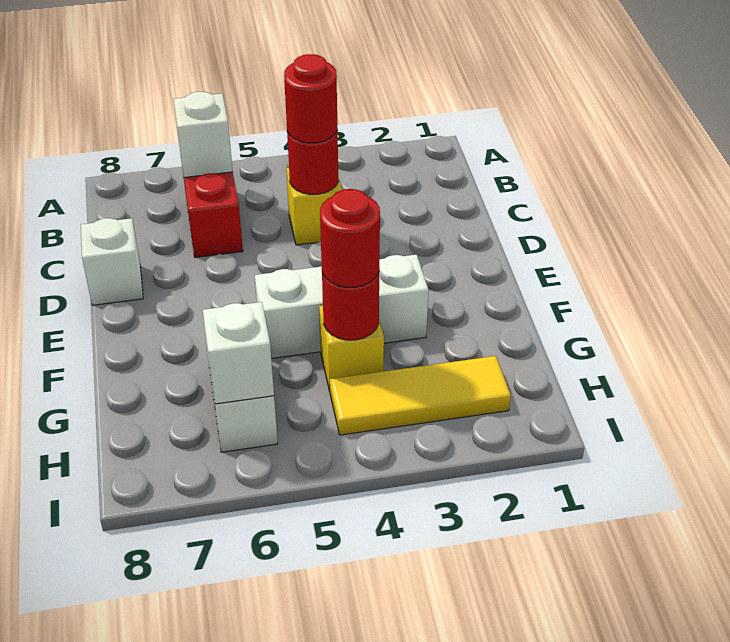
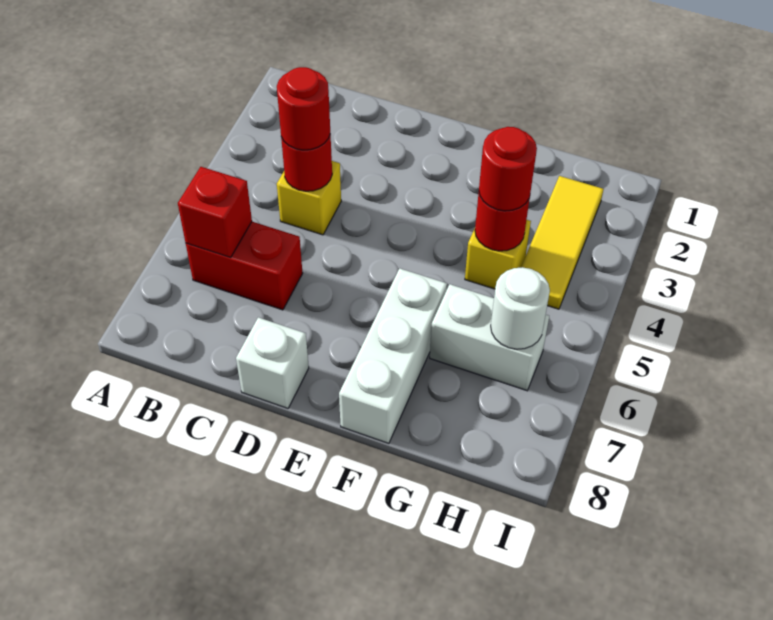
white brick B6 level 2 -> red brick B6 level 2
white brick F3:F5 level 1 -> white brick F6:F8 level 1
white brick H6 level 2 -> white round brick H6 level 2

